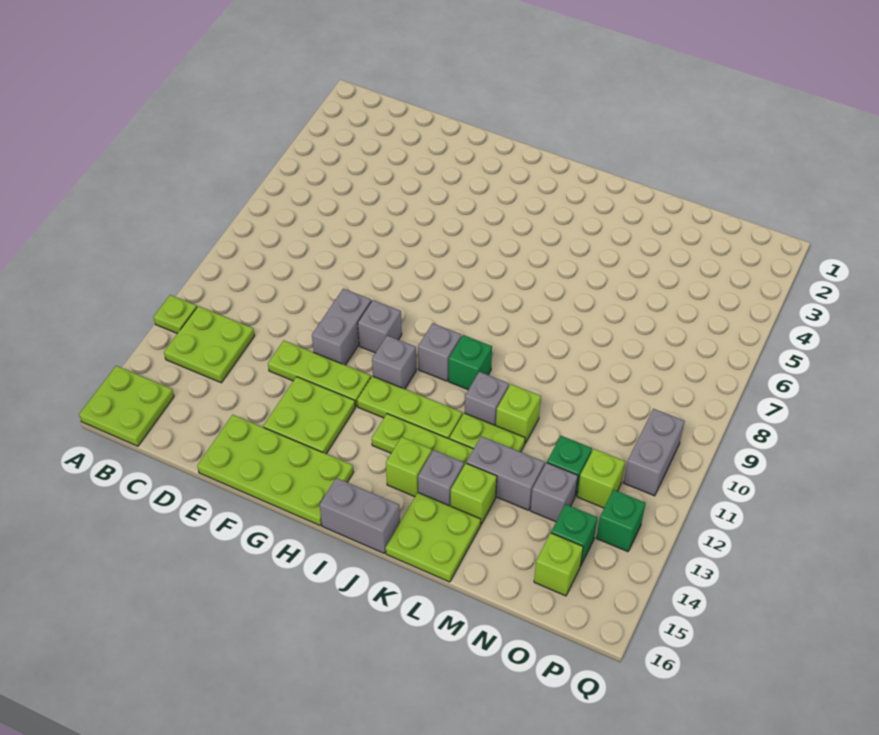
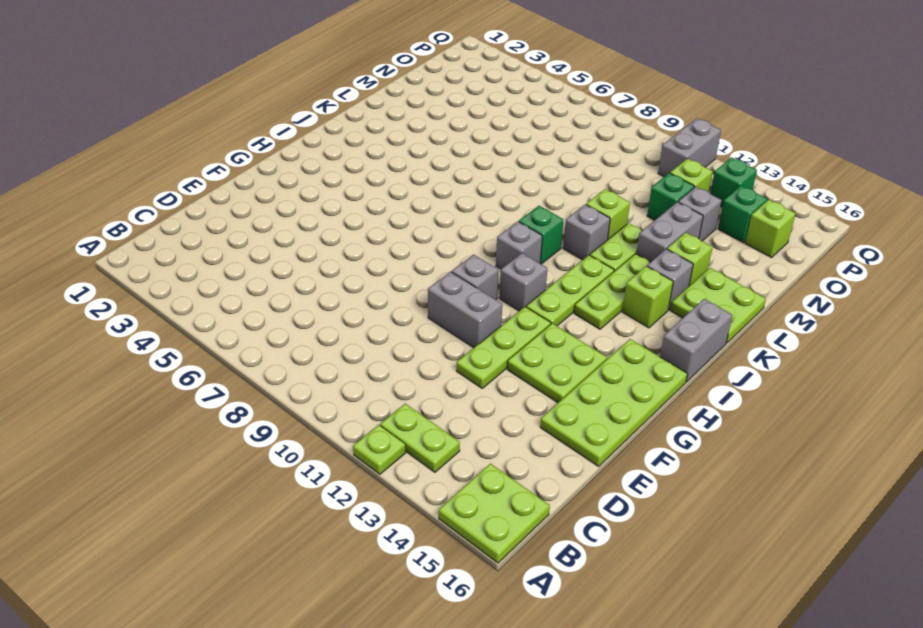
lime plate B12:C13 level 1 -> lime plate B12:B13 level 1
grey brick P10:P11 level 1 -> grey brick P11:Q11 level 1

